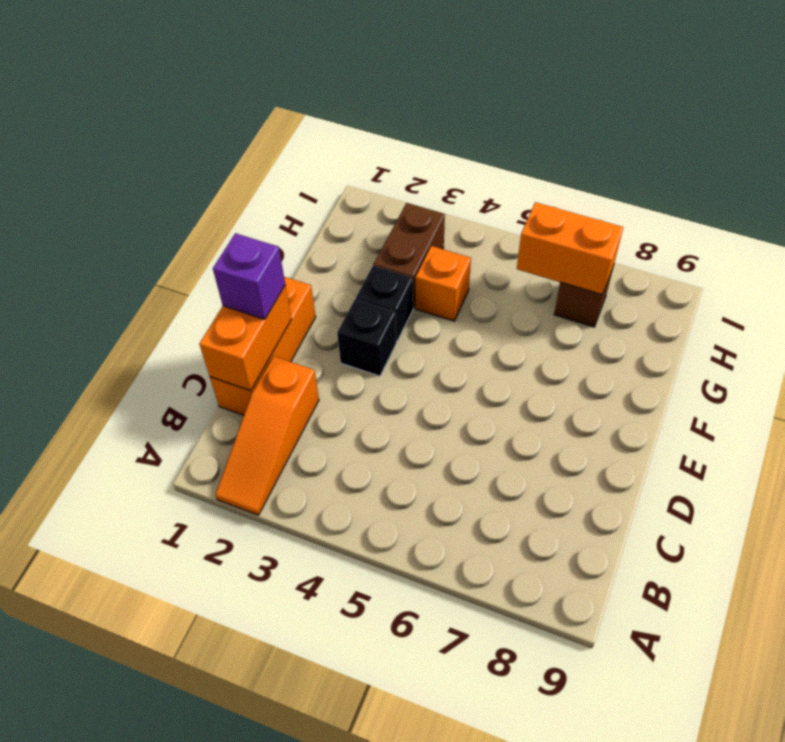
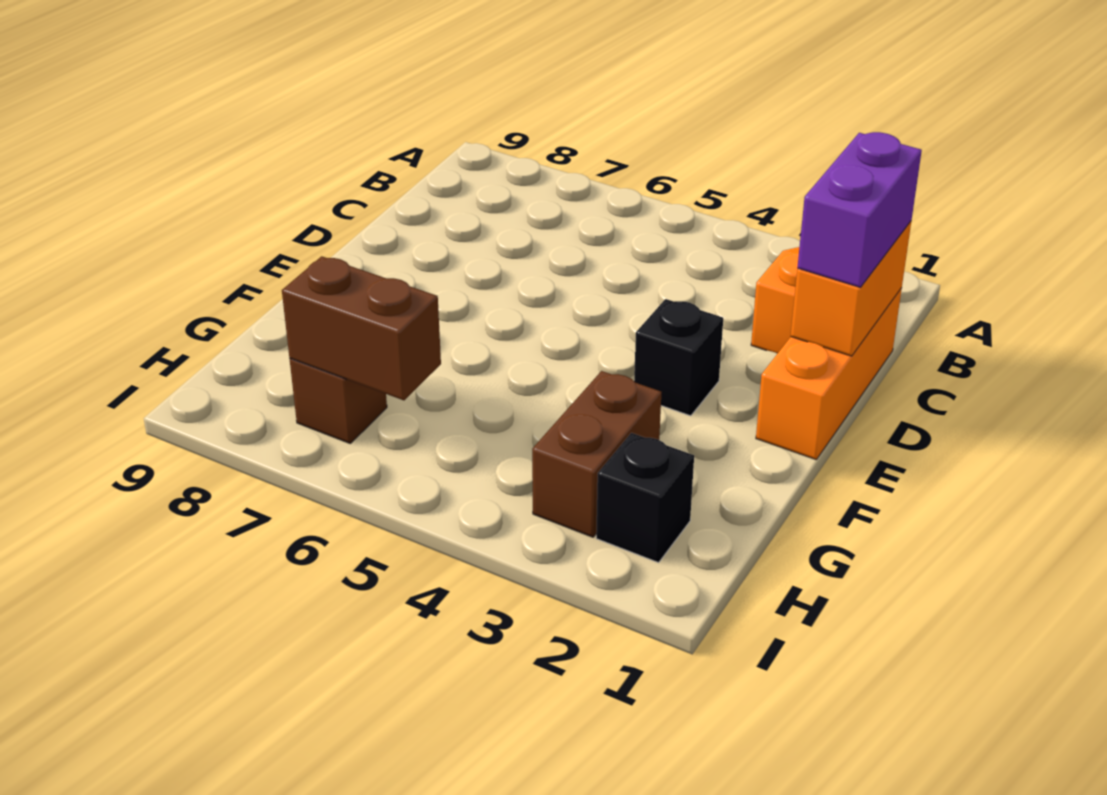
purple brick D1 level 3 -> purple brick C1:D1 level 3
black brick F3 level 1 -> black brick H2 level 1
orange brick G4 level 1 -> none
orange brick H6:H7 level 2 -> brown brick H6:H7 level 2

